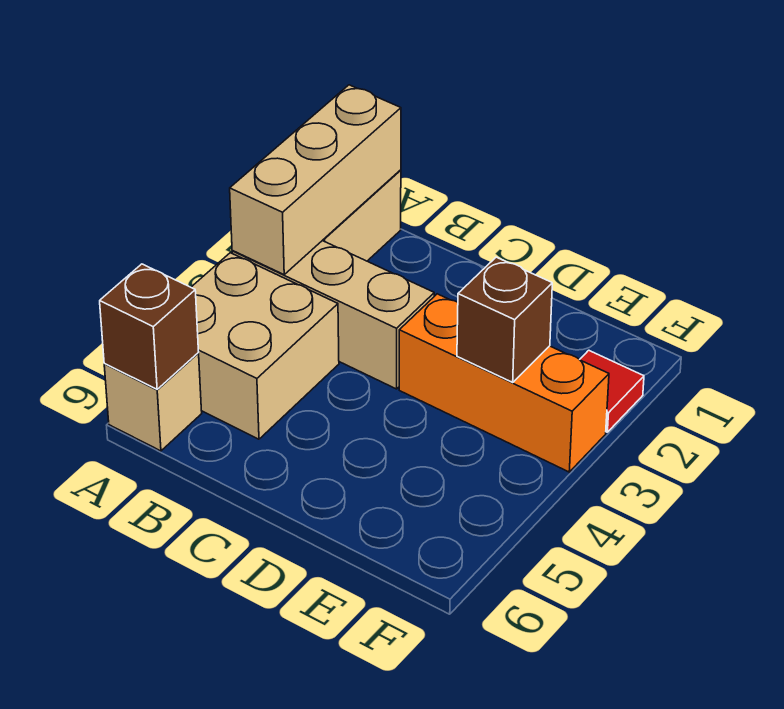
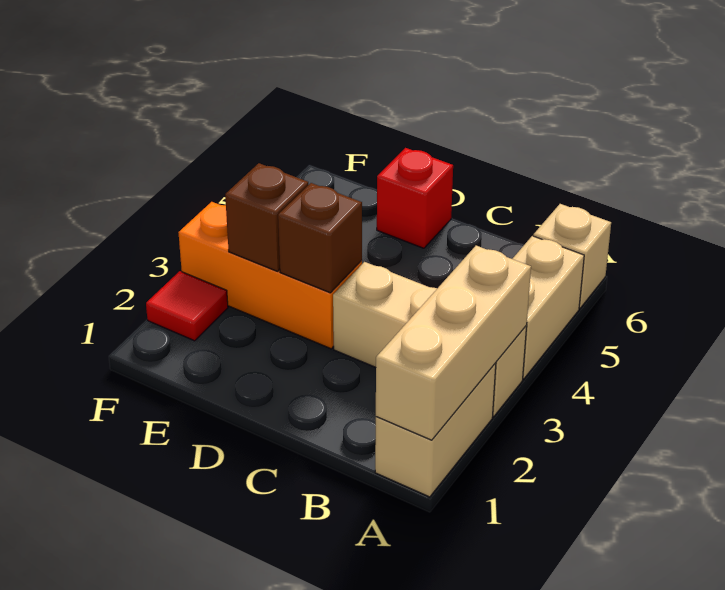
tan brick A4:B5 level 1 -> tan brick A4:A5 level 1
brown brick A6 level 2 -> brown brick D3 level 2
none -> red brick D6 level 1

